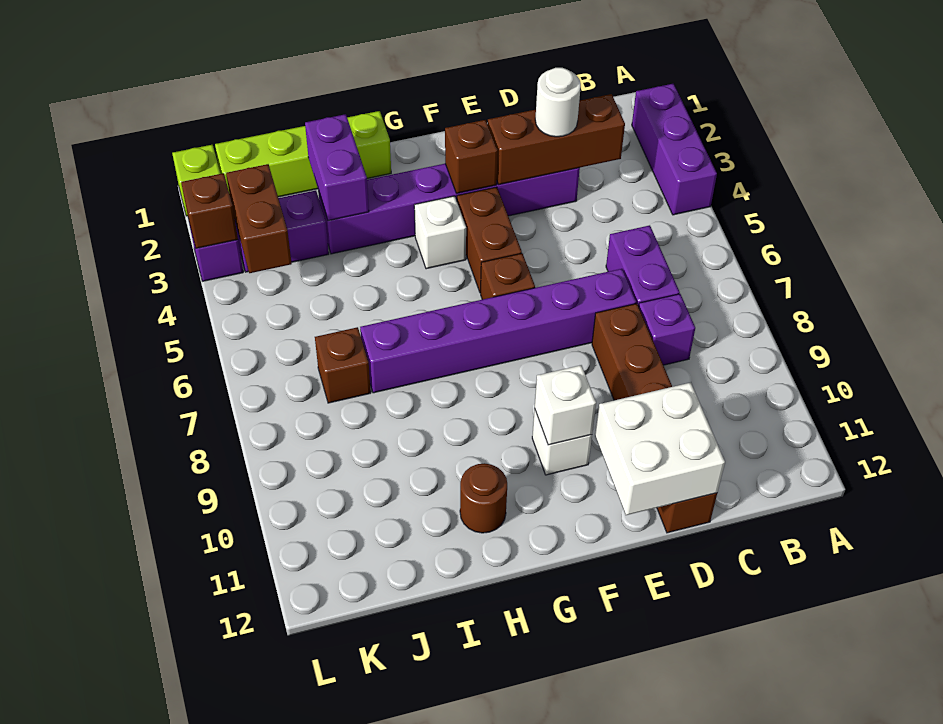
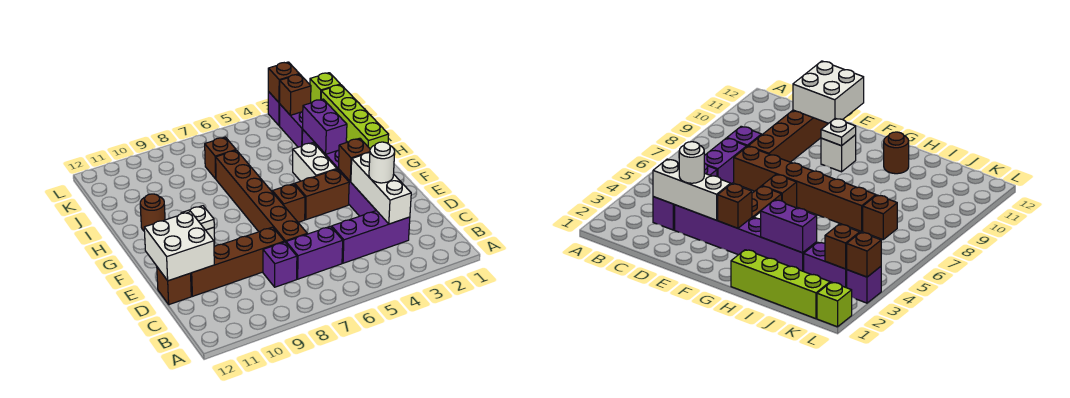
purple brick A2:A4 level 1 -> purple brick C3:C5 level 1
brown brick C3:E3 level 2 -> white brick C3:E3 level 2
purple brick D7:I7 level 1 -> brown brick D7:I7 level 1
white brick F10 level 2 -> white plate F10 level 2
white brick G4 level 1 -> white brick G4:H4 level 1
purple brick I2:I3 level 2 -> purple brick H3:I3 level 2
brown brick K3:K4 level 2 -> brown brick K3 level 2

